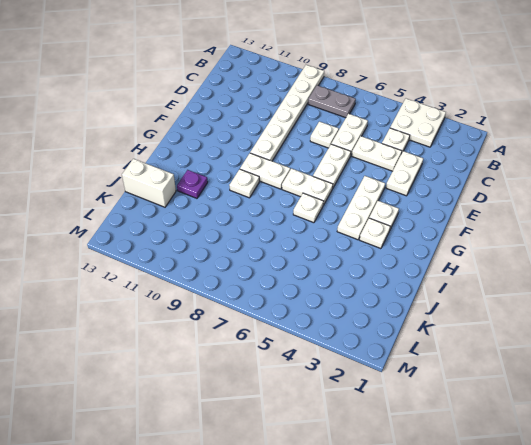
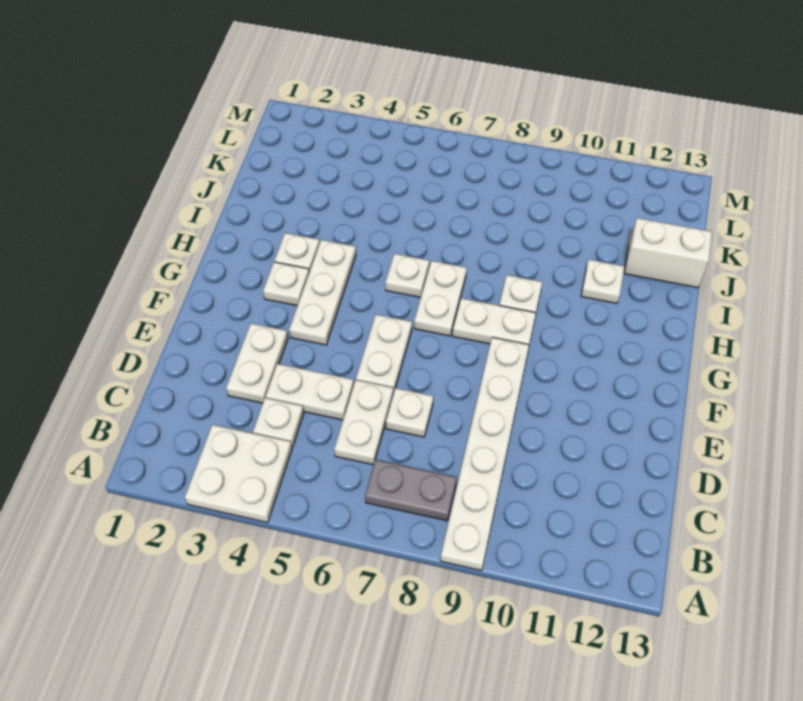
white plate G6:G7 level 1 -> white plate G7:H7 level 1
purple plate I11 level 1 -> white plate I11 level 1

